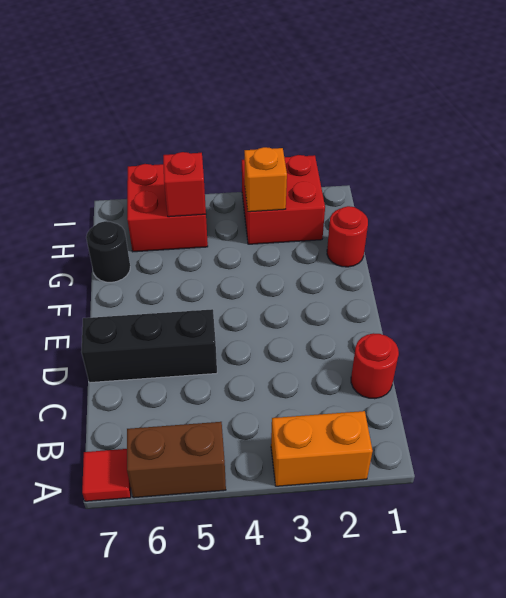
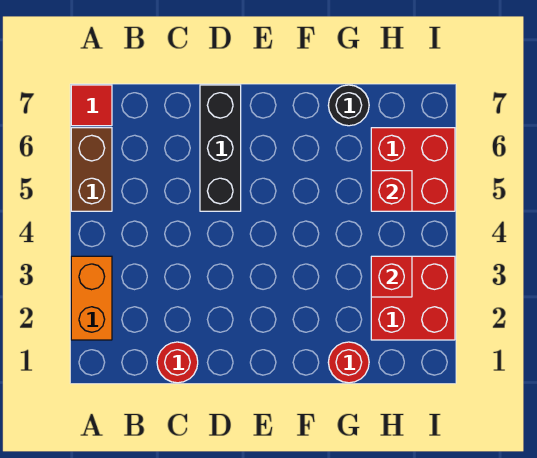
orange brick H3 level 2 -> red brick H3 level 2

